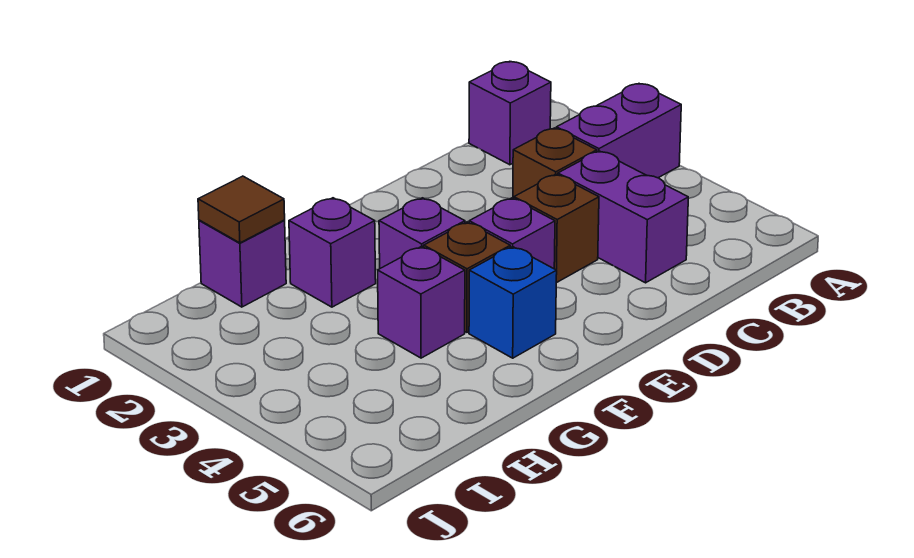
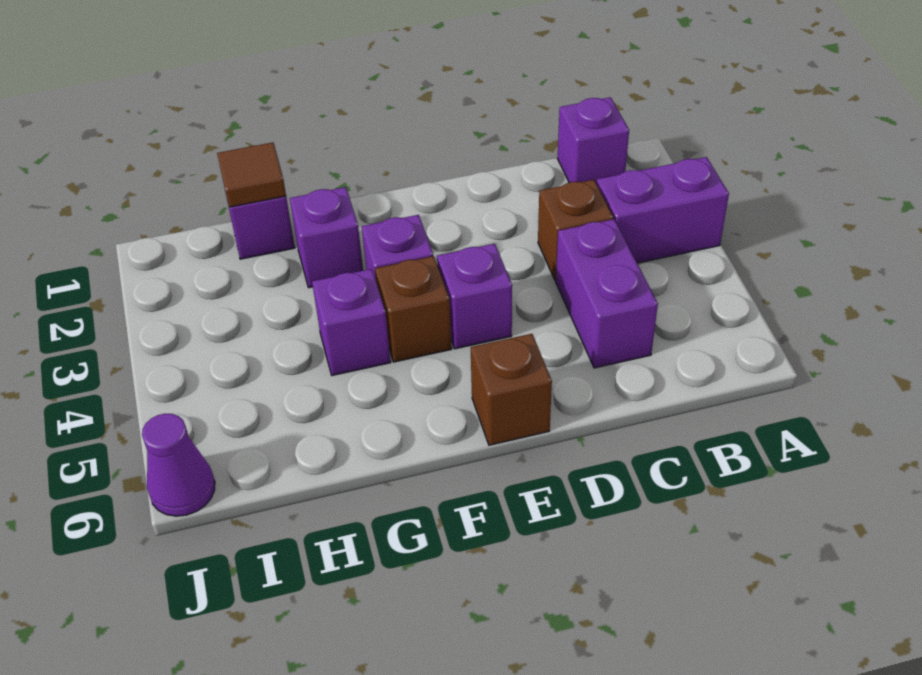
brown brick D4 level 1 -> brown brick E6 level 1
blue brick F5 level 1 -> none
none -> purple cone J6 level 1

